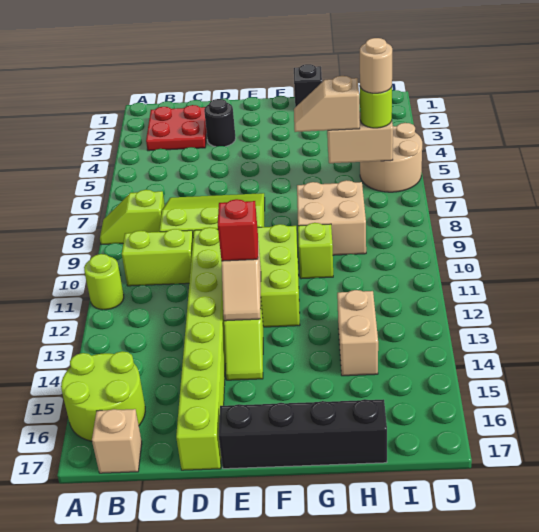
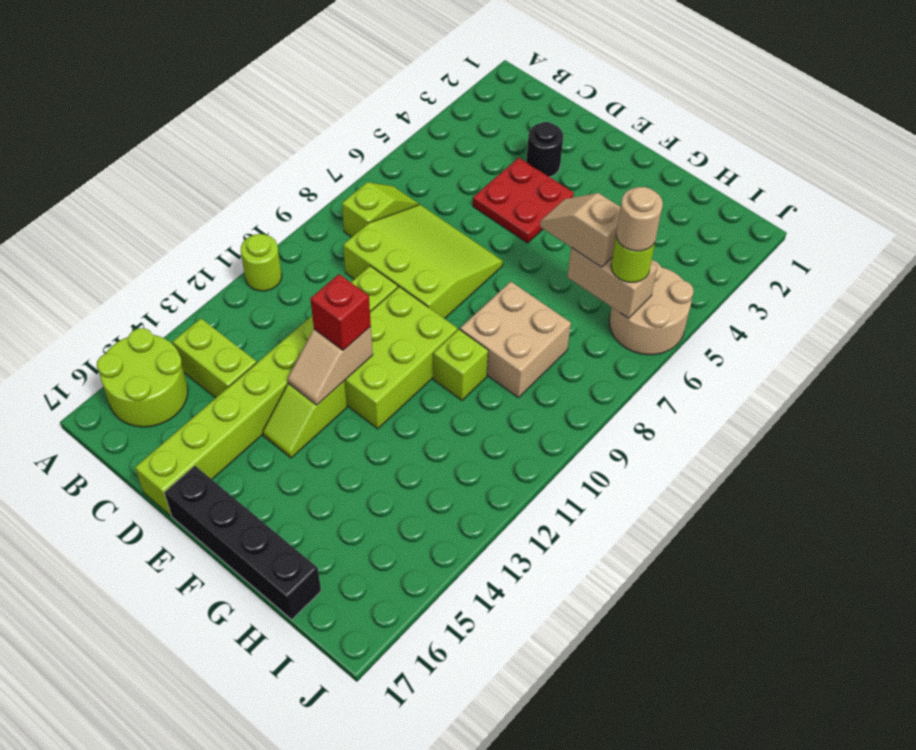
lime slope A8:B8 level 1 top B -> lime slope B7:B8 level 1 top 8
red plate B2:C3 level 1 -> red plate D4:E5 level 1
lime brick B10:C10 level 1 -> lime brick B14:C14 level 1
tan brick B17 level 1 -> none
black brick G1 level 1 -> none
tan brick H13:H14 level 1 -> none

